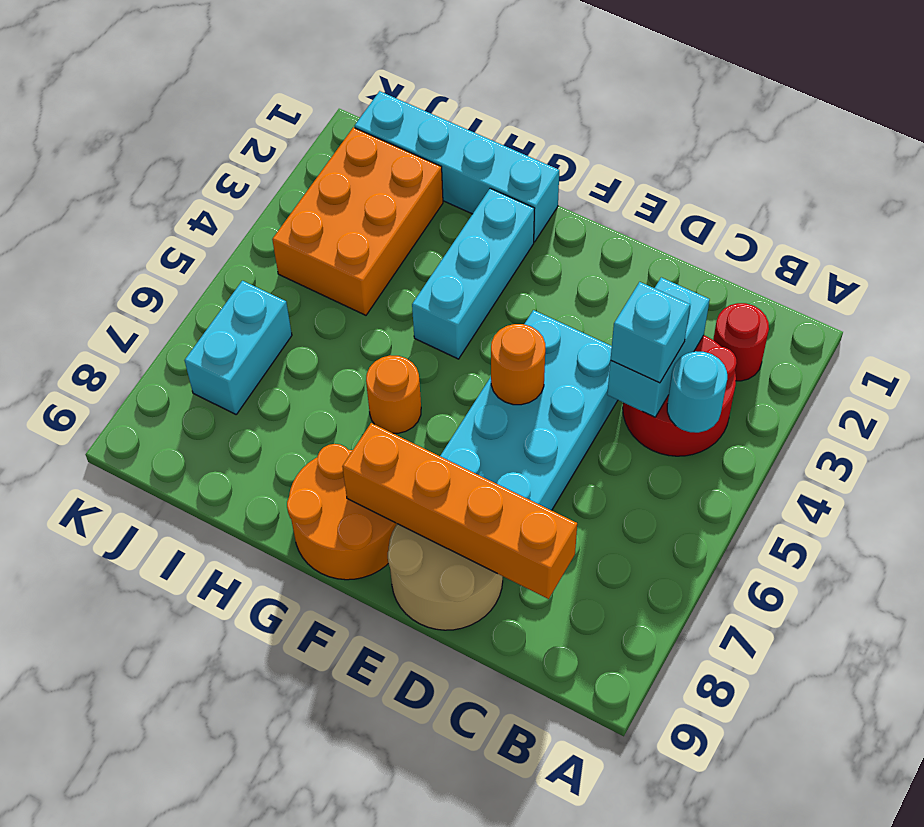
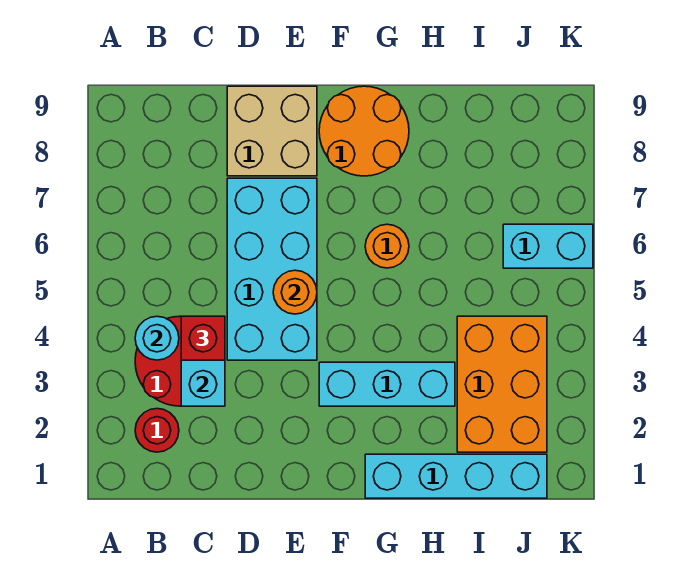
cyan brick C4 level 3 -> red brick C4 level 3
orange brick C8:F8 level 2 -> none
tan round brick D8:E9 level 1 -> tan brick D8:E9 level 1
cyan brick G2:G4 level 1 -> cyan brick F3:H3 level 1
cyan brick J6:J7 level 1 -> cyan brick J6:K6 level 1

